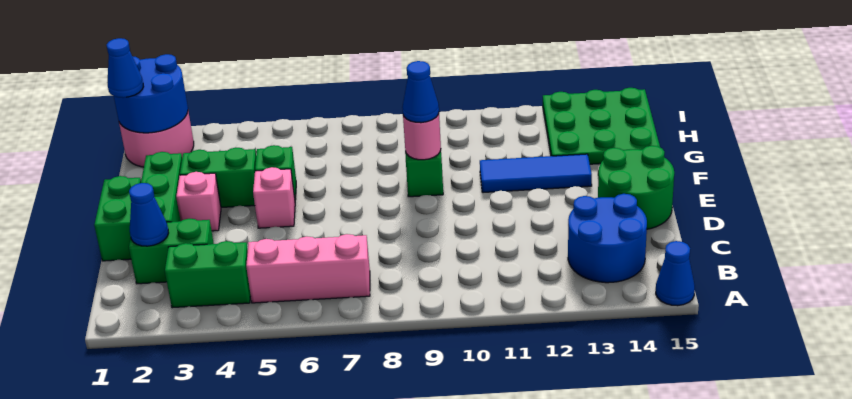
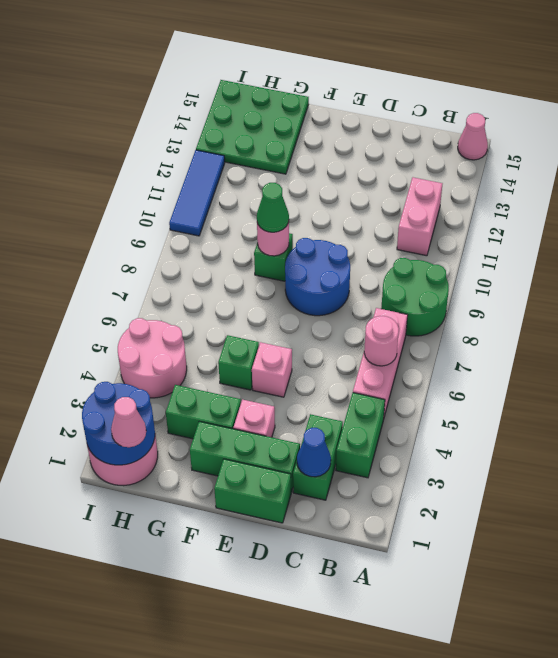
blue cone A15 level 1 -> pink cone A15 level 1
none -> pink round brick B6 level 2
none -> pink brick B11:B12 level 1
blue round brick B13:C14 level 1 -> blue round brick D8:E9 level 1
green round brick D14:E15 level 1 -> green round brick A8:B9 level 1
green brick F3:F4 level 1 -> green brick F3:G3 level 1
blue cone F9 level 3 -> green cone F9 level 3
blue tile F11:F13 level 1 -> blue tile I10:I12 level 1
blue cone H1 level 3 -> pink cone H1 level 3
none -> pink round brick H4:I5 level 1

